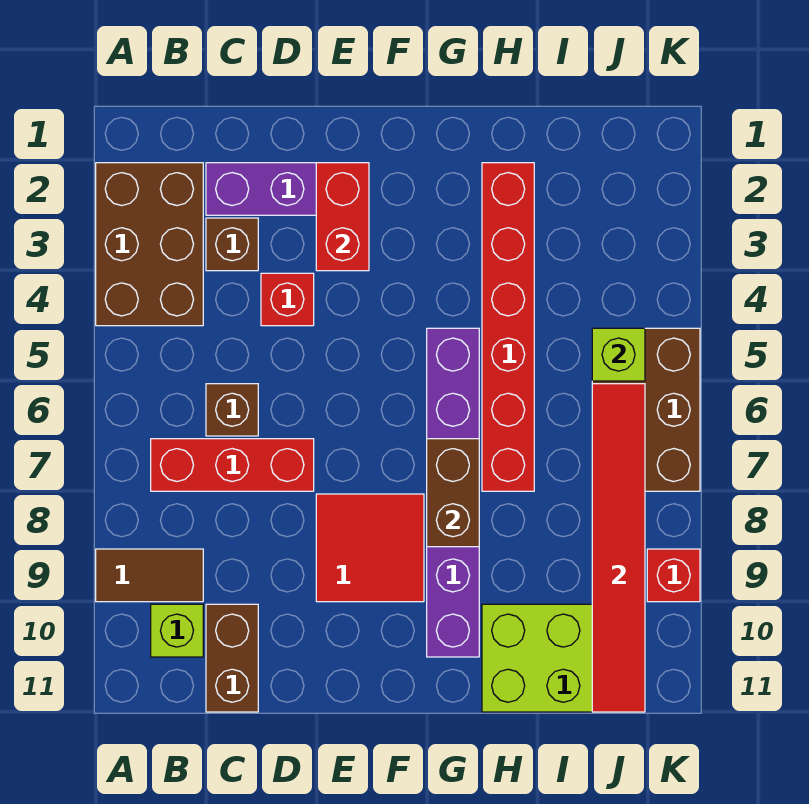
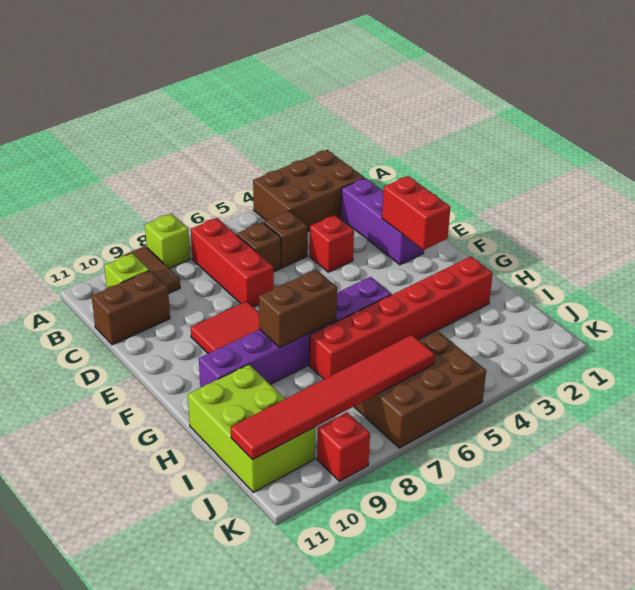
brown brick C3 level 1 -> brown brick C5 level 1
red brick E2:E3 level 2 -> red brick E2:F2 level 2
lime brick J5 level 2 -> lime brick A8 level 1

